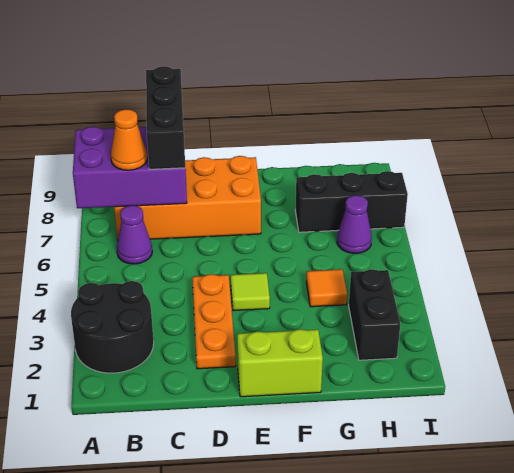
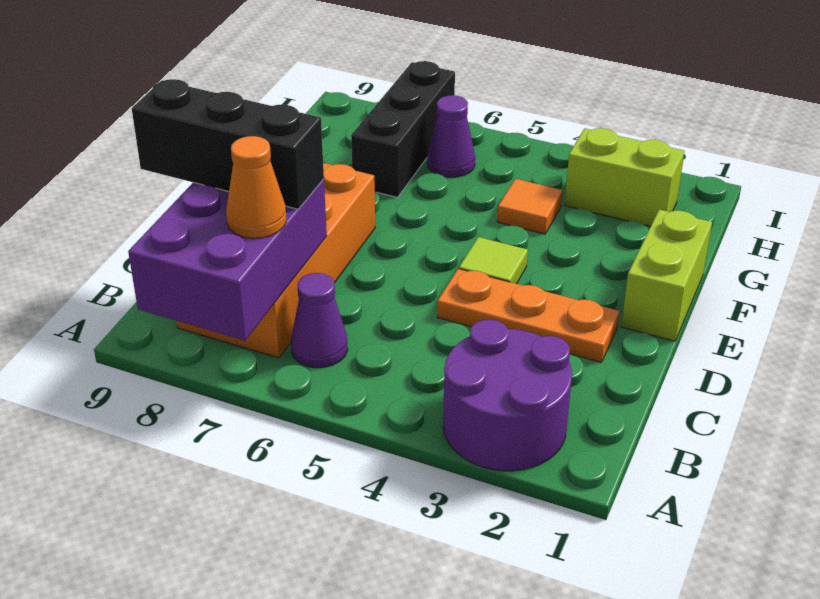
black round brick A2:B3 level 1 -> purple round brick A2:B3 level 1
black brick H2:H3 level 1 -> lime brick H2:H3 level 1

